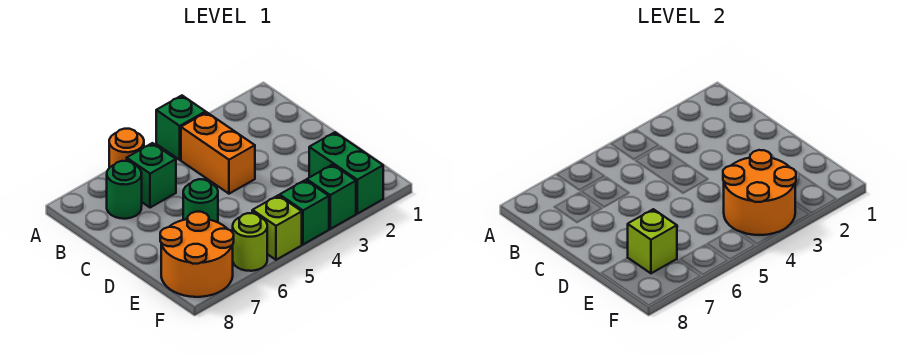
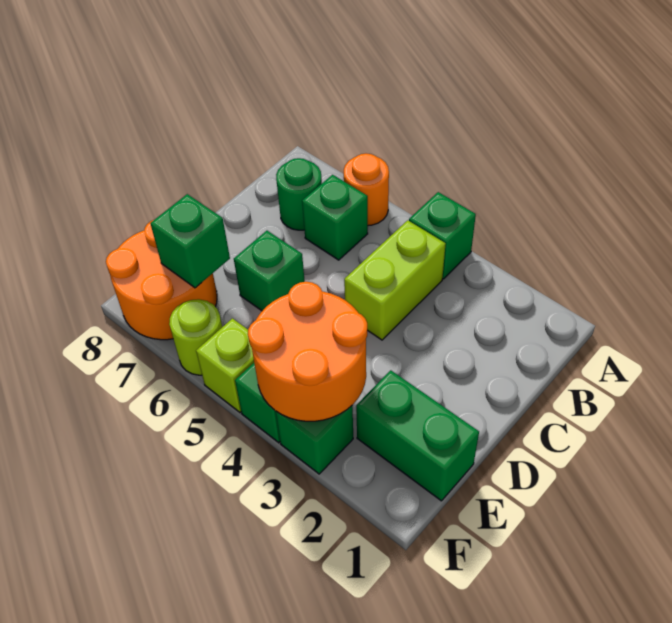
orange brick B4:C4 level 1 -> lime brick B4:C4 level 1
green round brick D6 level 1 -> green brick D6 level 1
green brick E2:F2 level 1 -> green brick E1:E2 level 1
lime brick E7 level 2 -> green brick E7 level 2

